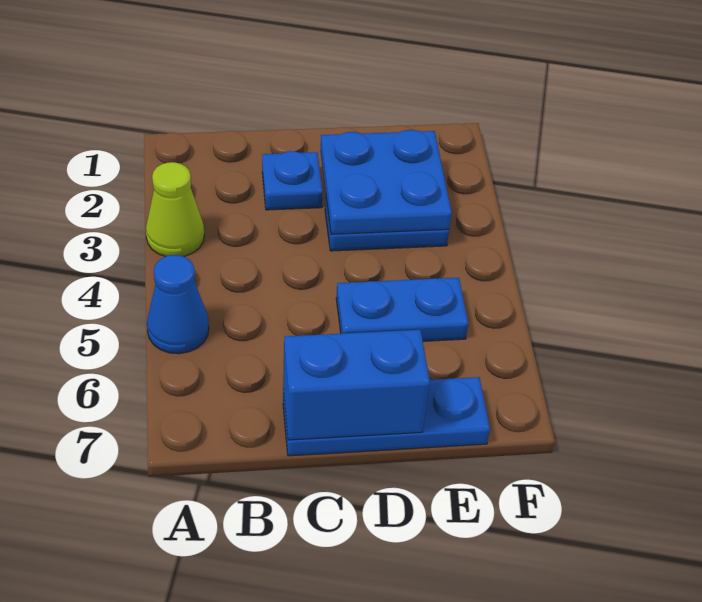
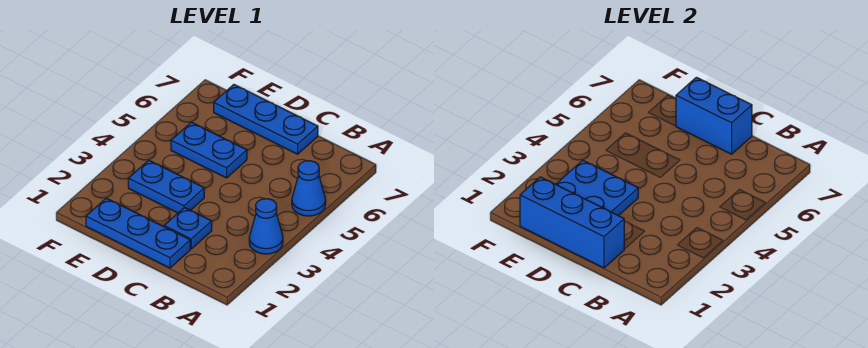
lime cone A3 level 1 -> blue cone A3 level 1
none -> blue plate C1:E1 level 1
none -> blue brick C1:E1 level 2

